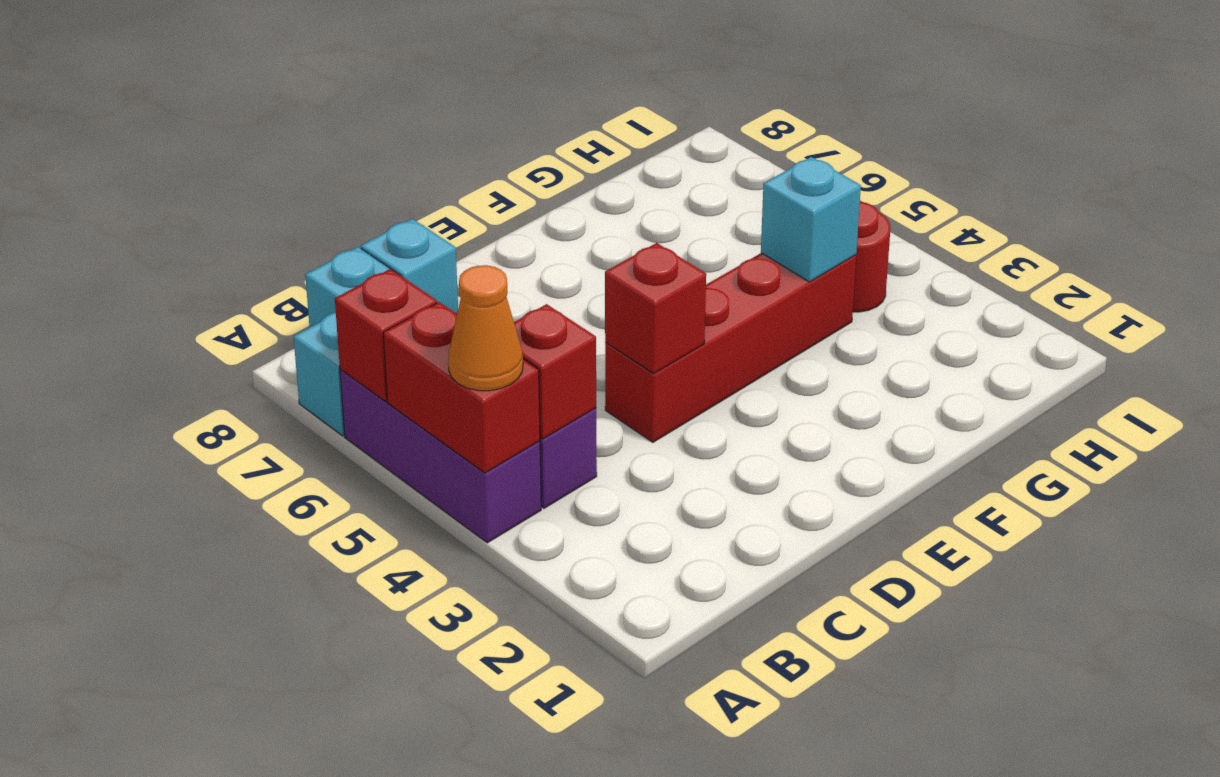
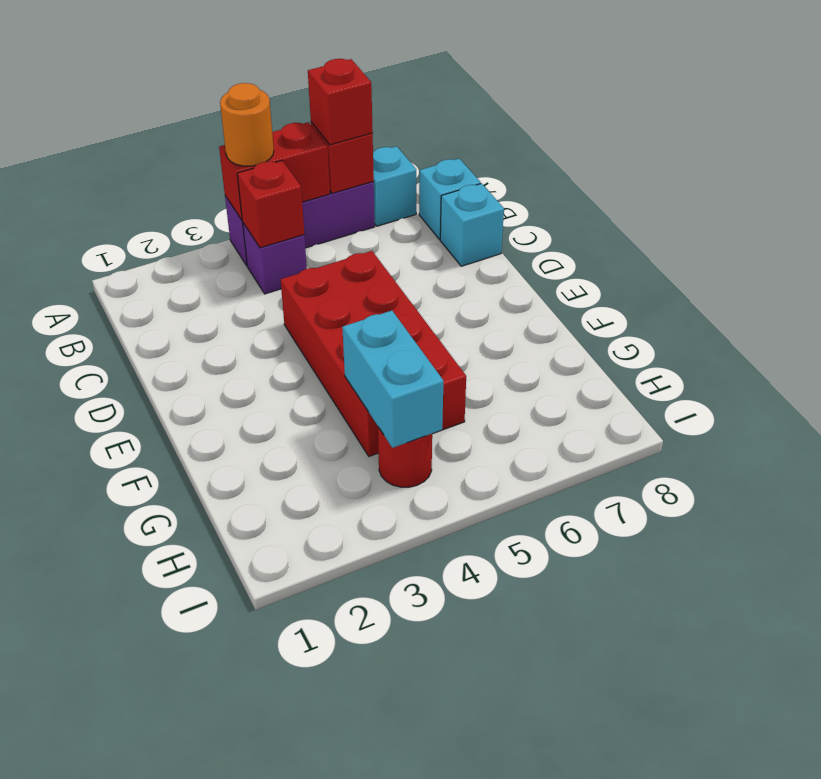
orange cone A4 level 3 -> orange round brick A4 level 3
red brick D4:G4 level 1 -> red brick D4:G5 level 1
red brick D4 level 2 -> red brick A6 level 3
cyan brick G4 level 2 -> cyan brick G4:H4 level 2

